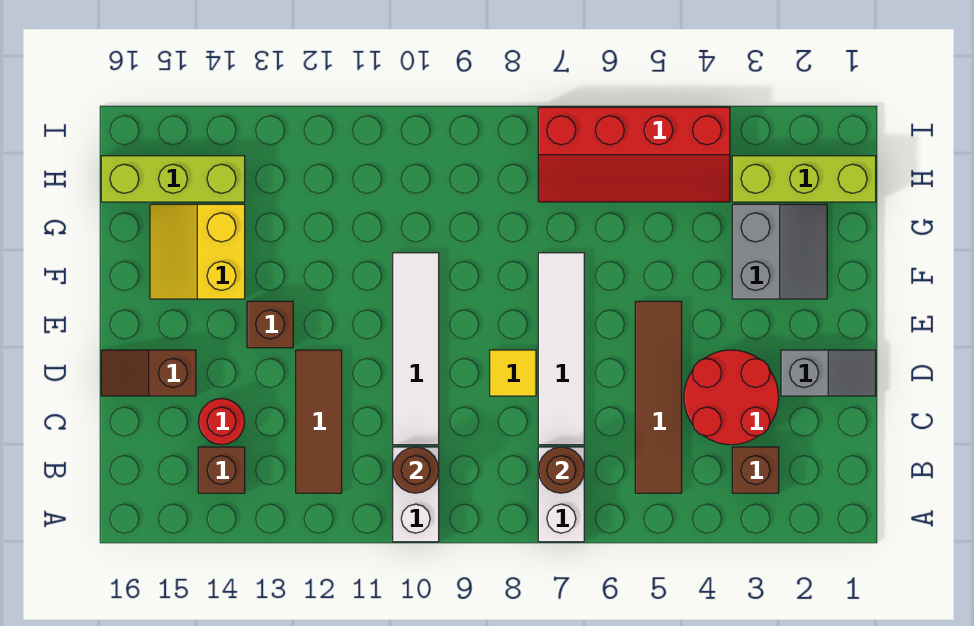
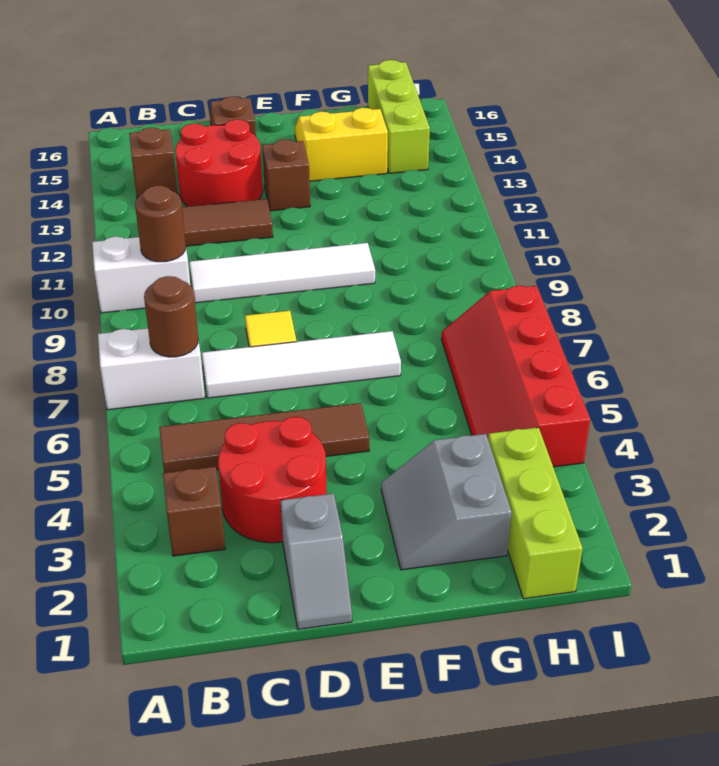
red round brick C14 level 1 -> red round brick C13:D14 level 1
grey slope F2:G3 level 1 top 3 -> grey slope F2:G3 level 1 top G

